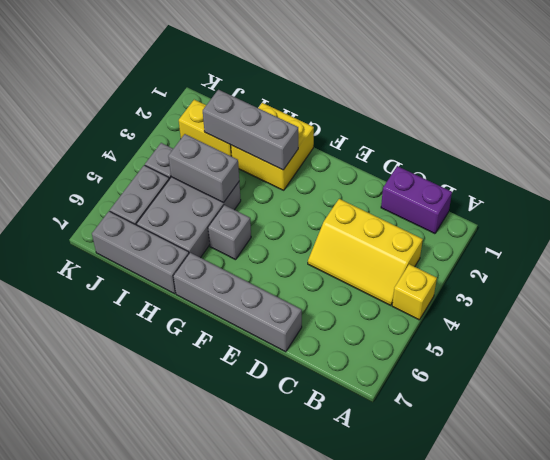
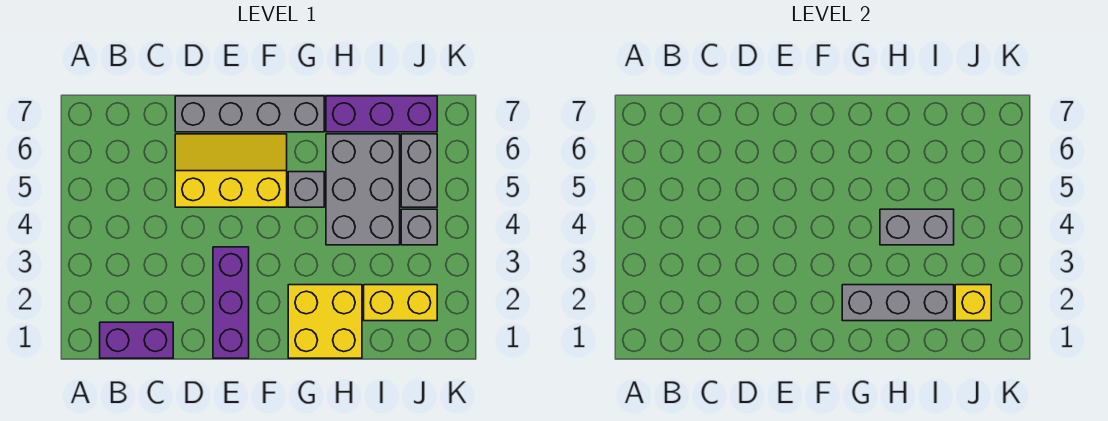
yellow brick A4 level 1 -> yellow brick J2 level 2
yellow slope B3:D4 level 1 top 3 -> yellow slope D5:F6 level 1 top 5
none -> purple brick E1:E3 level 1
grey brick H7:J7 level 1 -> purple brick H7:J7 level 1

